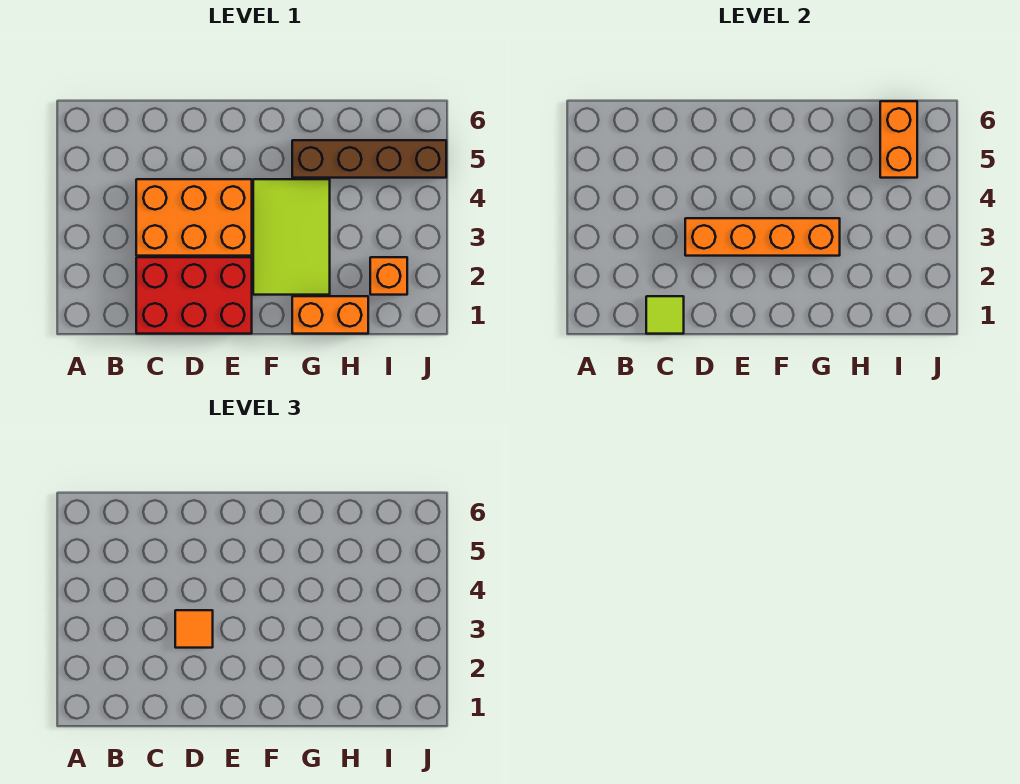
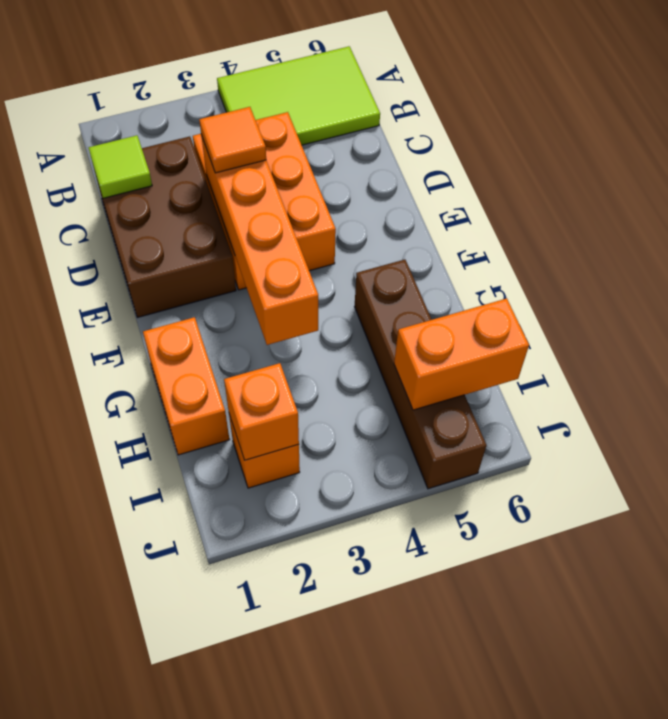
red brick C1:E2 level 1 -> brown brick C1:E2 level 1
lime tile F2:G4 level 1 -> lime tile A4:B6 level 1
none -> orange brick I2 level 2

